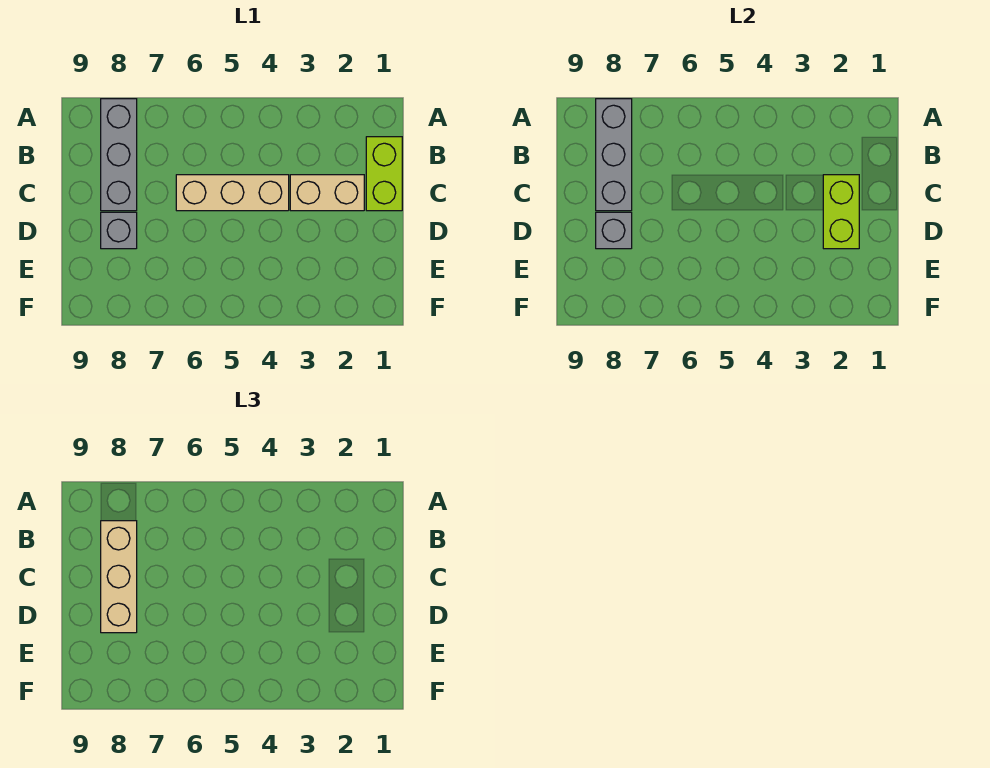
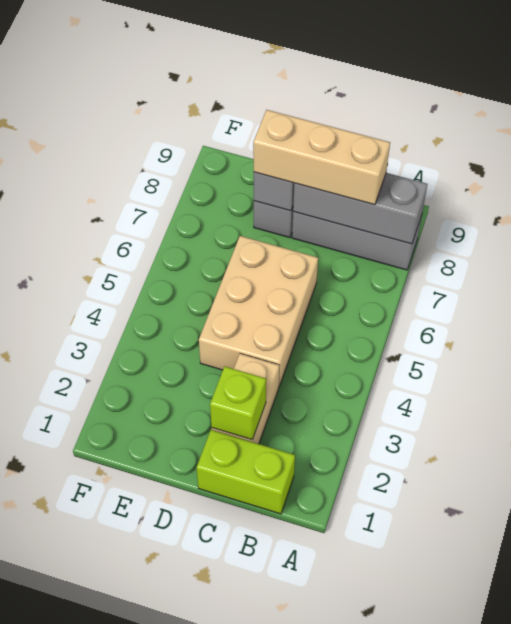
lime brick C2:D2 level 2 -> lime brick C2 level 2
tan brick C4:C6 level 1 -> tan brick C4:D6 level 1

